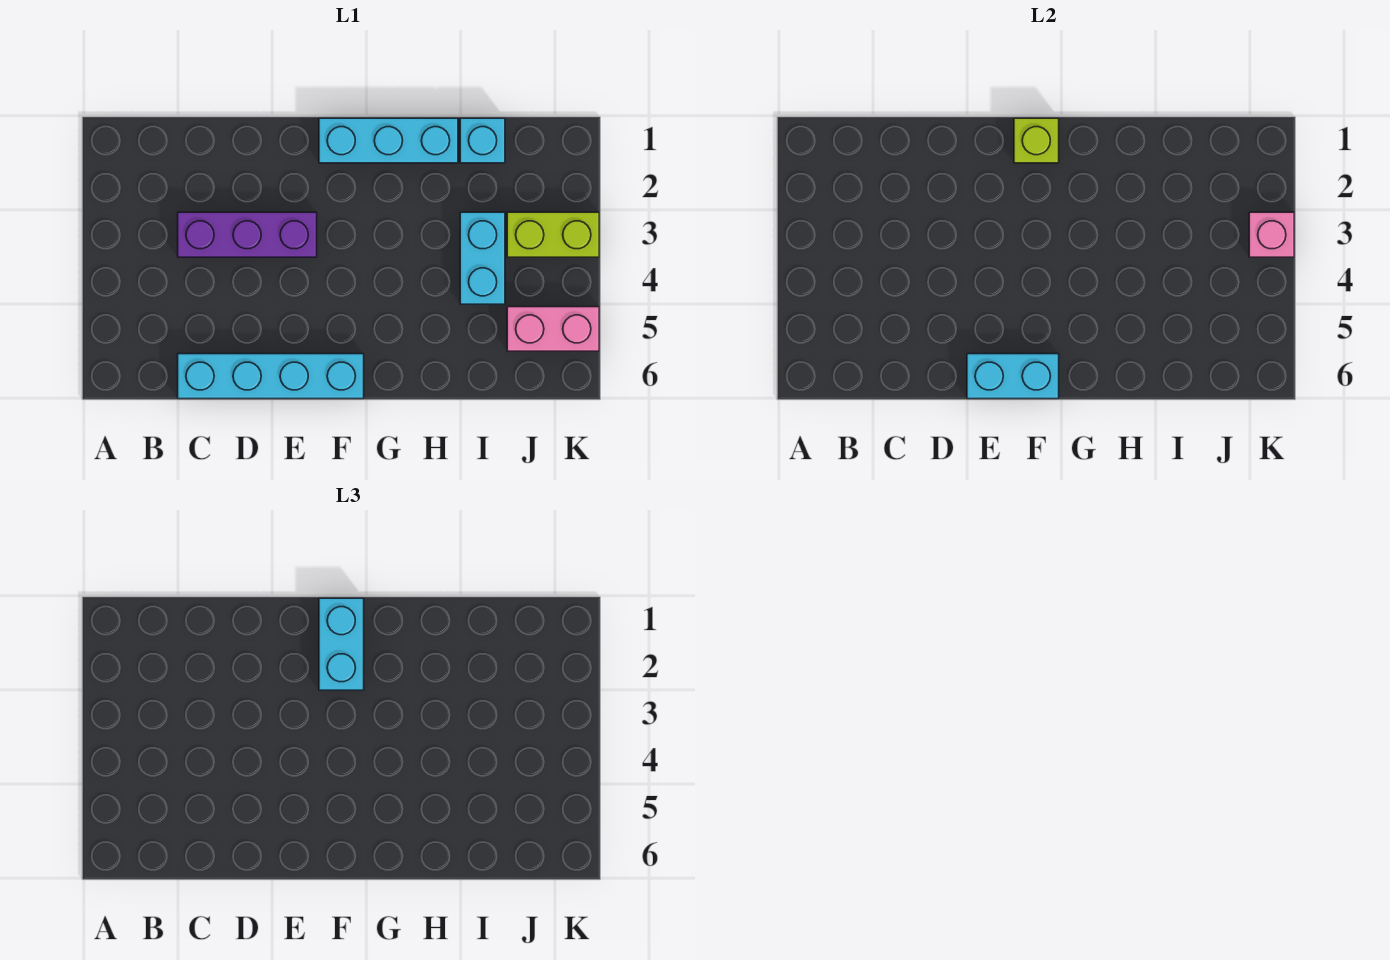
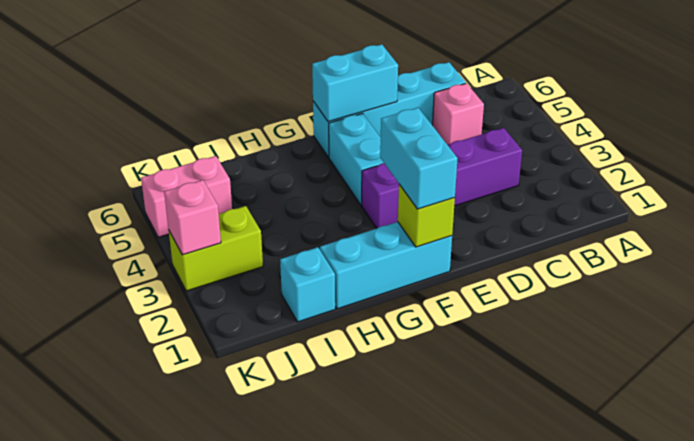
purple brick C3:E3 level 1 -> purple brick C3:F3 level 1
none -> pink brick C5 level 1
cyan brick I3:I4 level 1 -> cyan brick F4:F5 level 1

